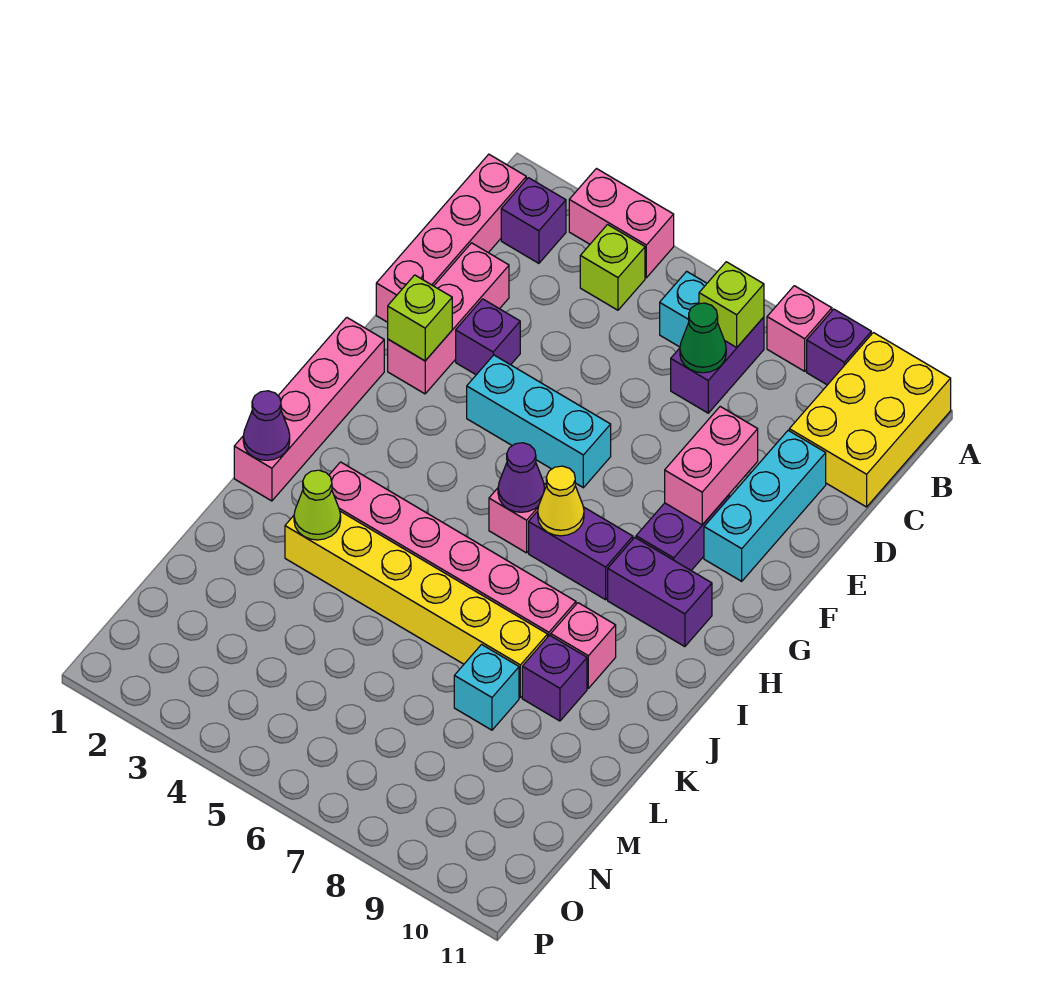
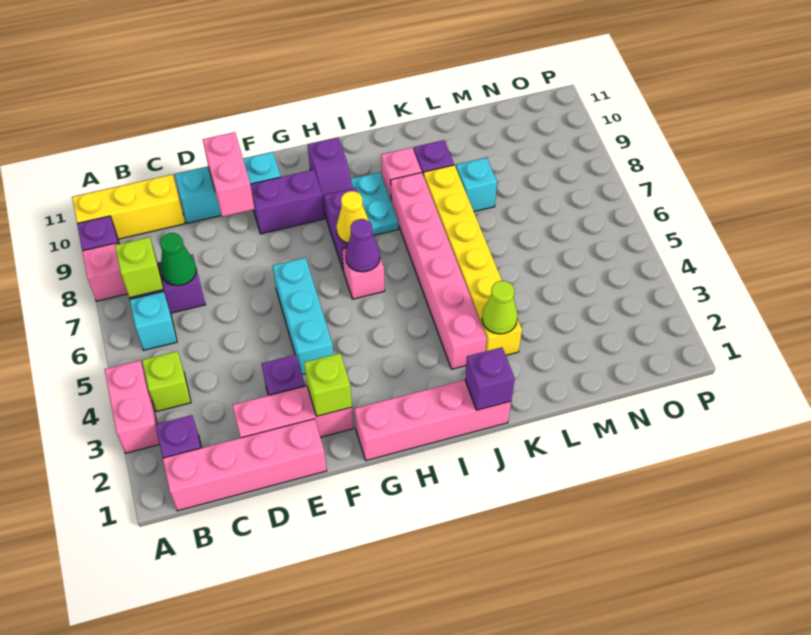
yellow brick A10:C11 level 1 -> yellow brick A10:C10 level 1
pink brick E9:F9 level 2 -> pink brick E9:E10 level 2
purple brick H9:H10 level 1 -> purple slope H9:H10 level 1 top 10
none -> cyan plate I8:I9 level 1
purple cone J1 level 2 -> purple brick J1 level 2

